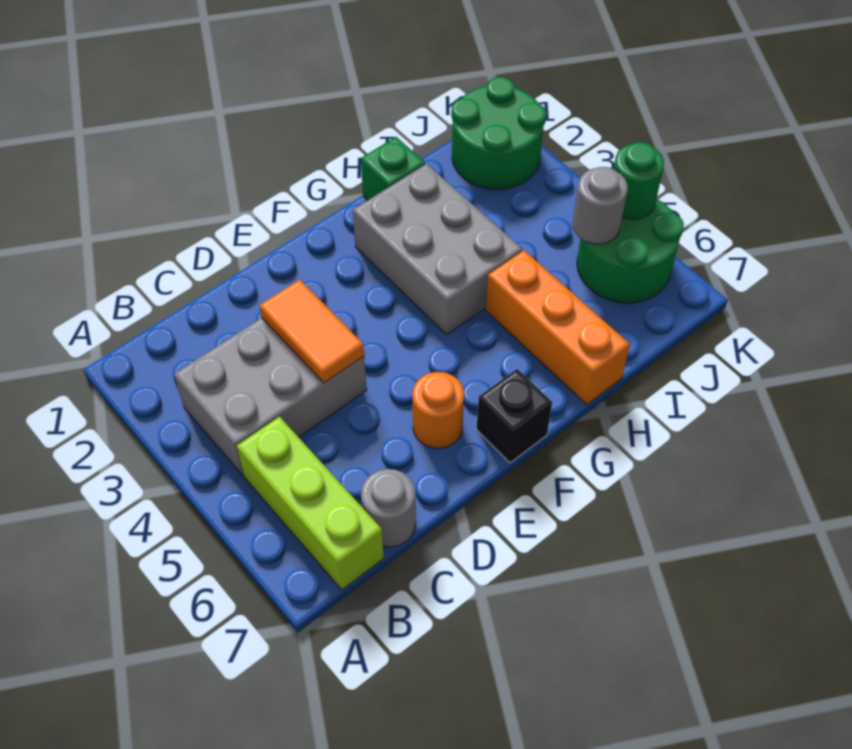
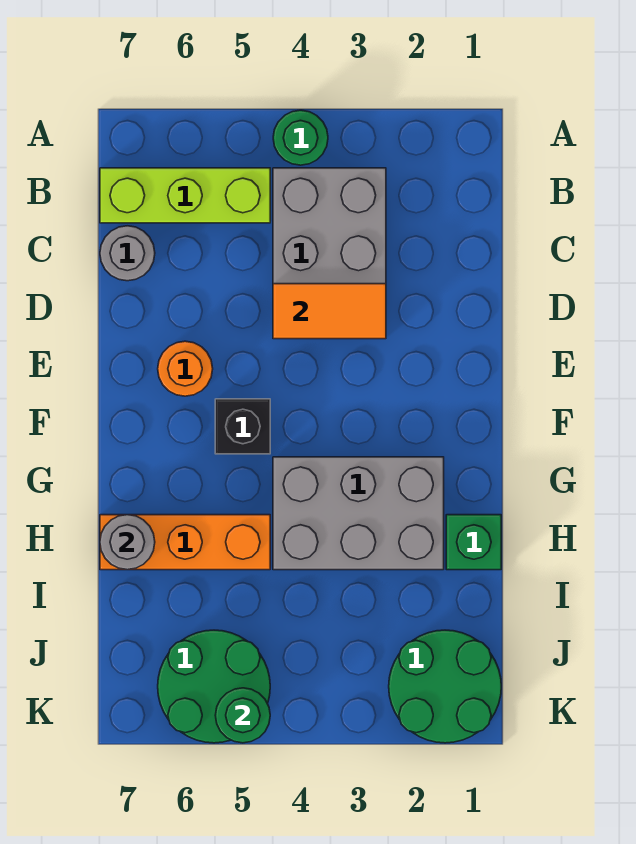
none -> green round brick A4 level 1
black brick F7 level 1 -> black brick F5 level 1
grey round brick J5 level 2 -> grey round brick H7 level 2

